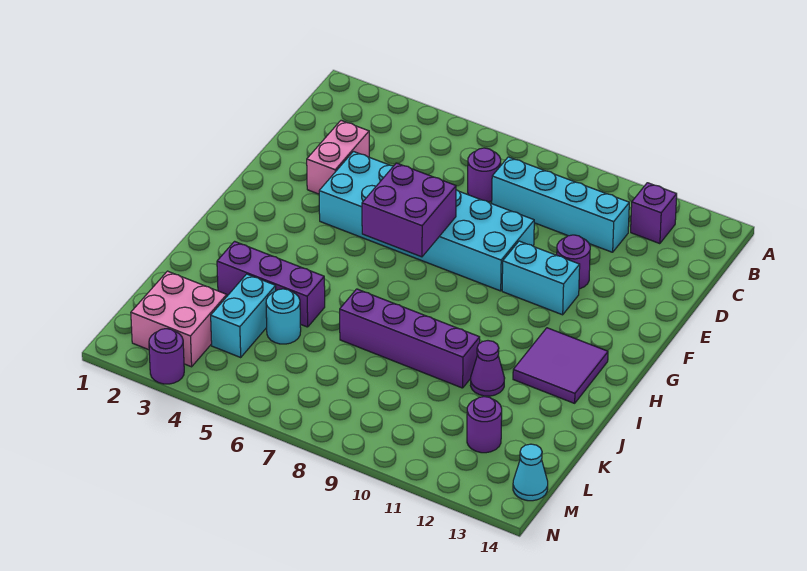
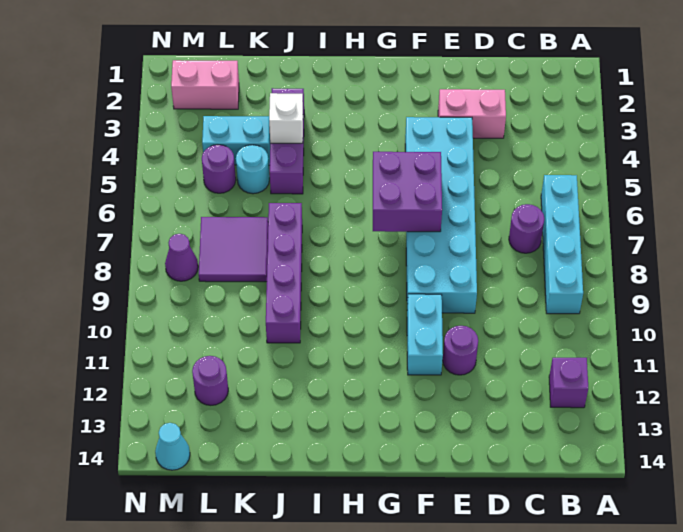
cyan brick C8:C11 level 1 -> cyan brick B6:B9 level 1
purple tile H12:I13 level 1 -> purple tile K7:L8 level 1
none -> white brick J4 level 2
purple cone J11 level 1 -> purple cone M8 level 1
pink brick L2:M3 level 1 -> pink brick L2:M2 level 1
purple round brick N3 level 1 -> purple round brick L5 level 1

